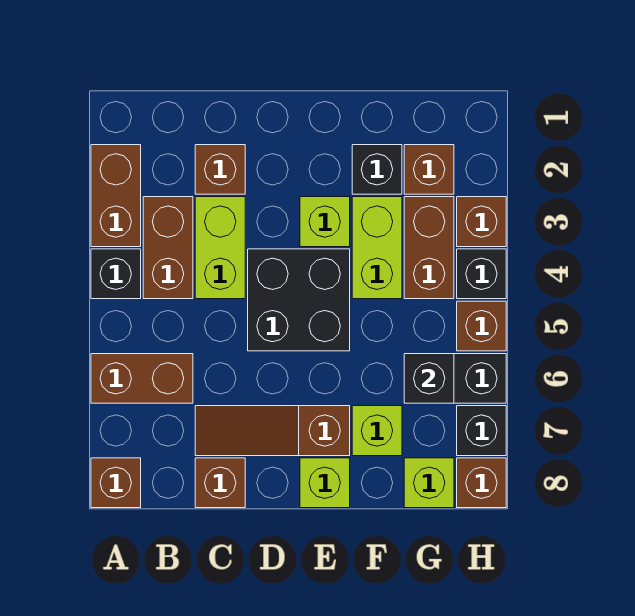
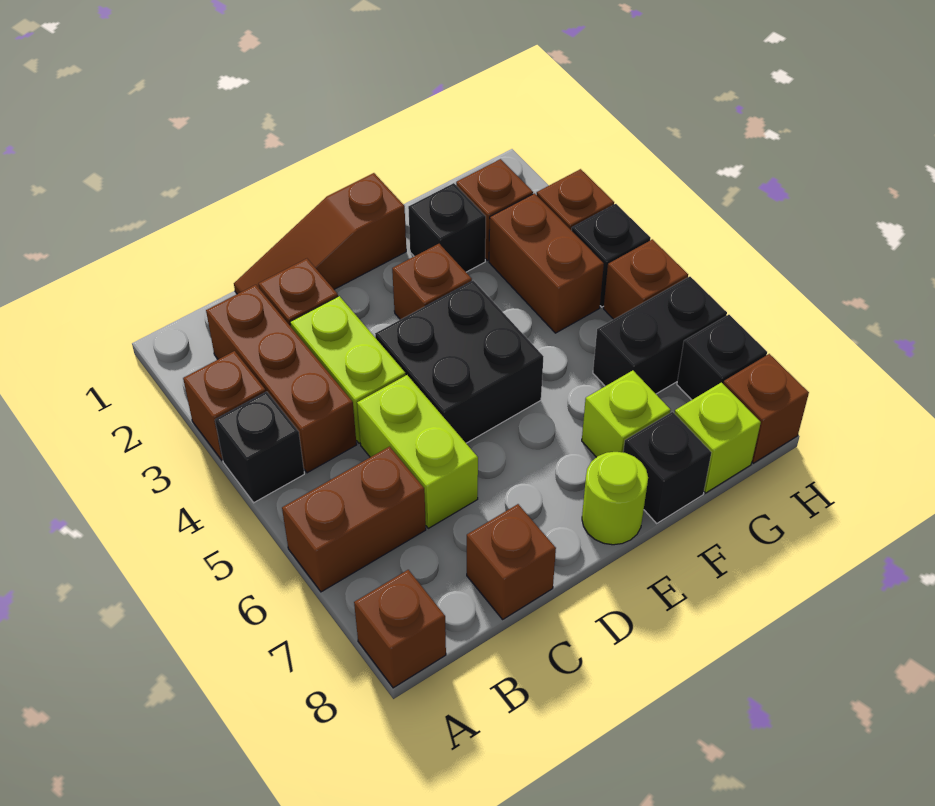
brown brick A2:A3 level 1 -> brown brick A3 level 1
brown brick B3:B4 level 1 -> brown brick B2:B4 level 1
brown slope C7:E7 level 1 top E -> brown slope C1:E1 level 1 top E
lime brick E3 level 1 -> brown brick E3 level 1
lime brick E8 level 1 -> lime round brick E8 level 1
lime brick F3:F4 level 1 -> lime brick C5:C6 level 1
black brick G6 level 2 -> black brick F8 level 1

